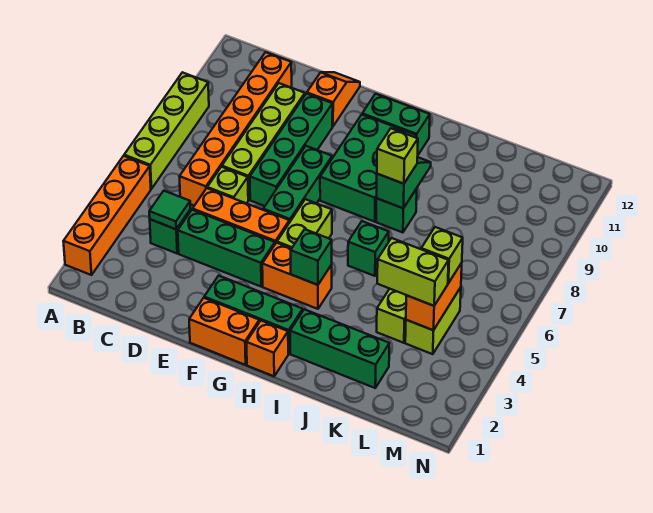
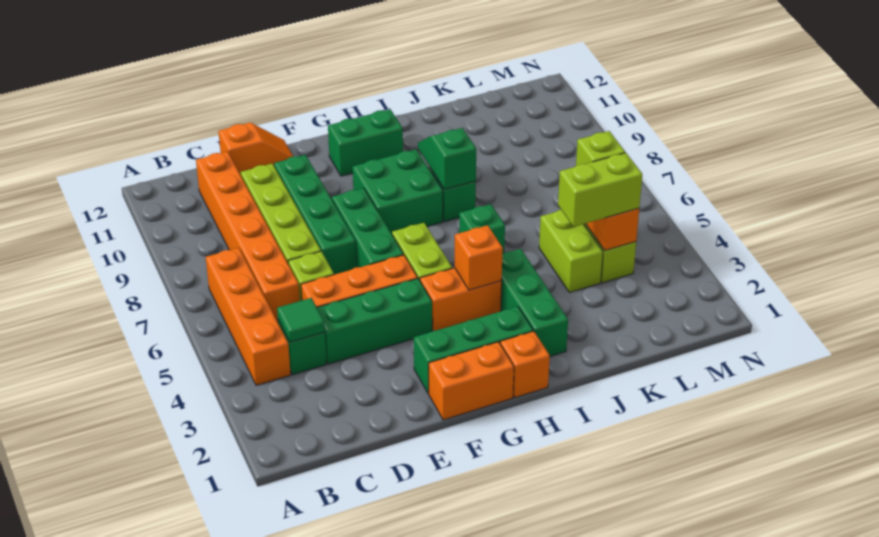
orange brick A2:A5 level 1 -> orange brick B4:B7 level 1
lime brick A6:A9 level 1 -> none
orange slope E11:E12 level 1 top 11 -> orange slope D12:E12 level 1 top D
green brick G8:H10 level 1 -> green brick G8:H9 level 1
green brick H4 level 2 -> orange brick H4 level 2
green brick I2:K2 level 1 -> green brick I2:I4 level 1
lime brick I8 level 3 -> none

